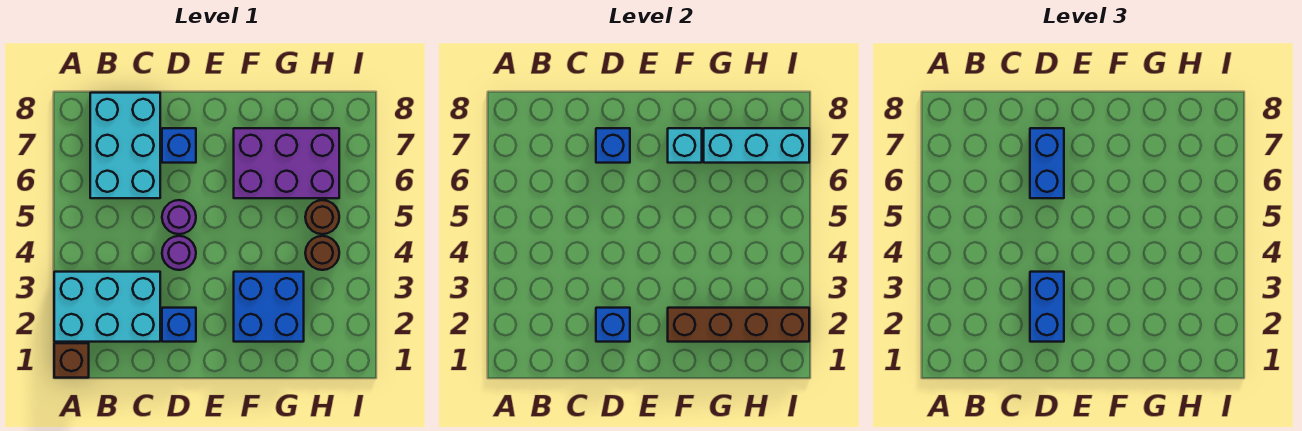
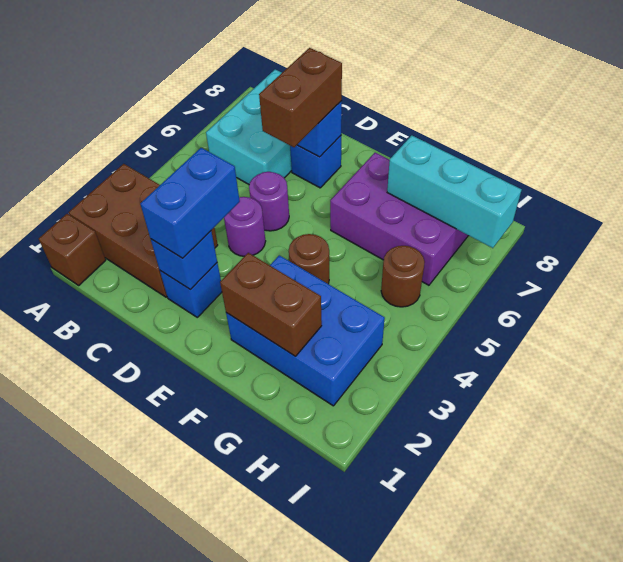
cyan brick A2:C3 level 1 -> brown brick A2:C3 level 1
blue brick D6:D7 level 3 -> brown brick D6:D7 level 3
blue brick F2:G3 level 1 -> blue brick F2:H3 level 1
brown brick F2:I2 level 2 -> brown brick F2:G2 level 2
cyan brick F7 level 2 -> none
brown round brick H4 level 1 -> brown round brick F4 level 1

